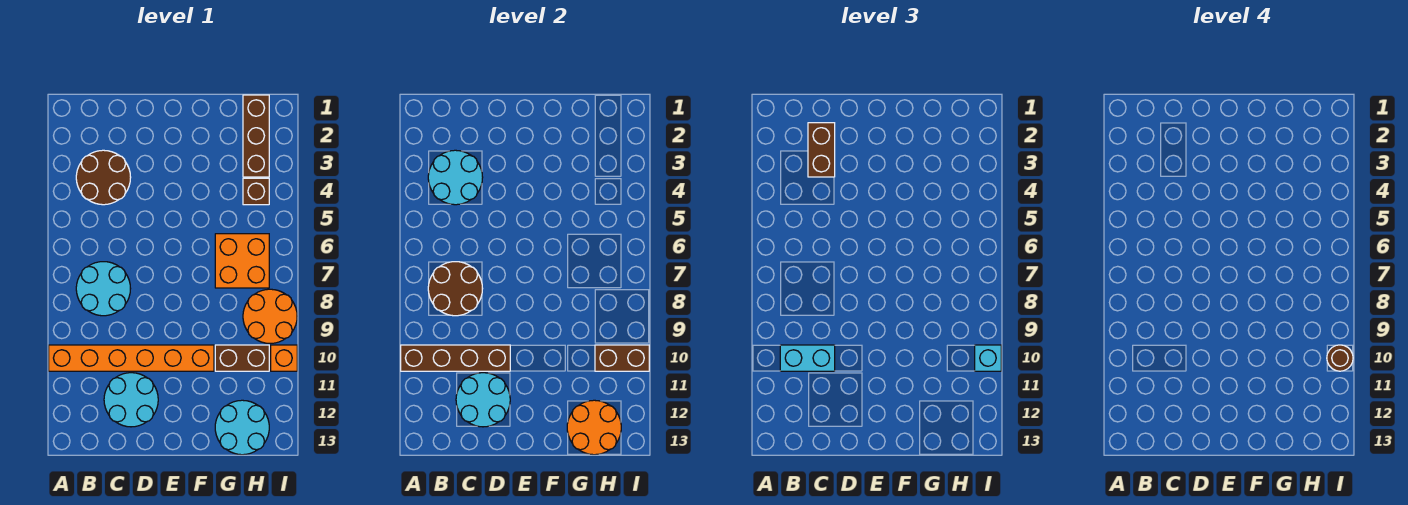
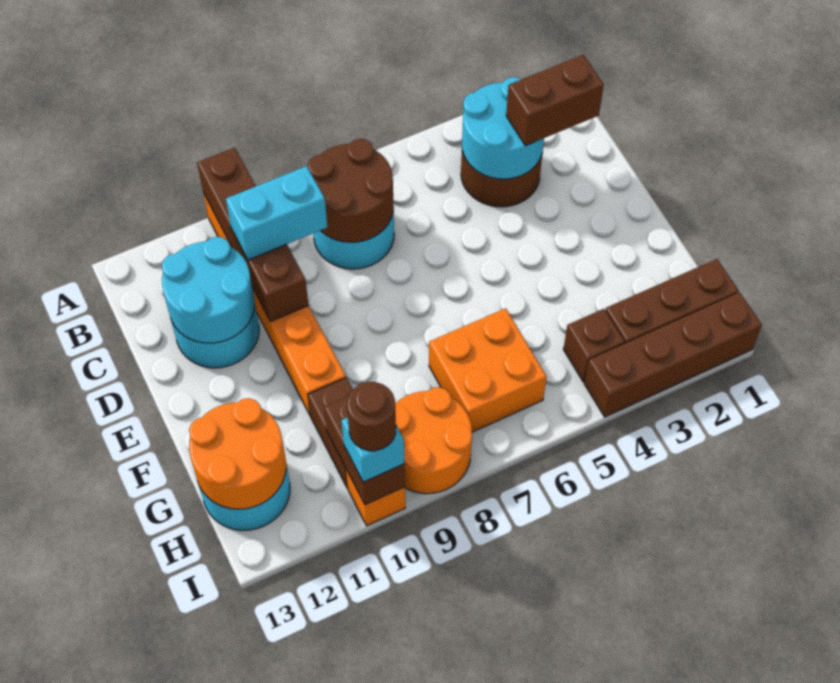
cyan brick B10:C10 level 3 -> cyan brick C9:C10 level 3
none -> brown brick I1:I4 level 1

